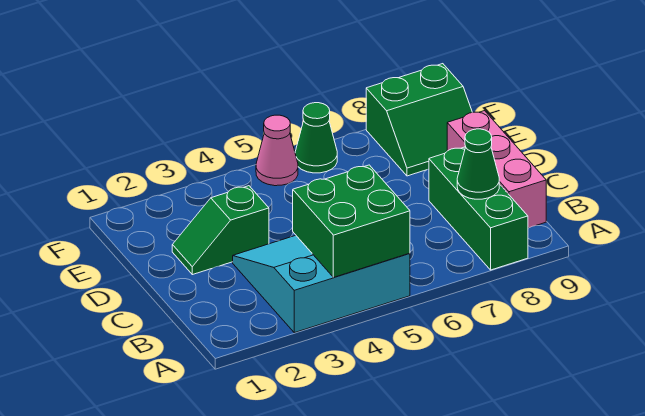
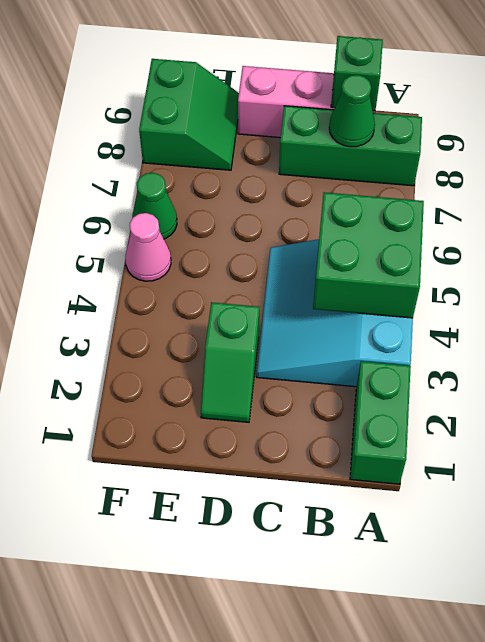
none -> green brick A1:A2 level 1
none -> green brick B9 level 2

